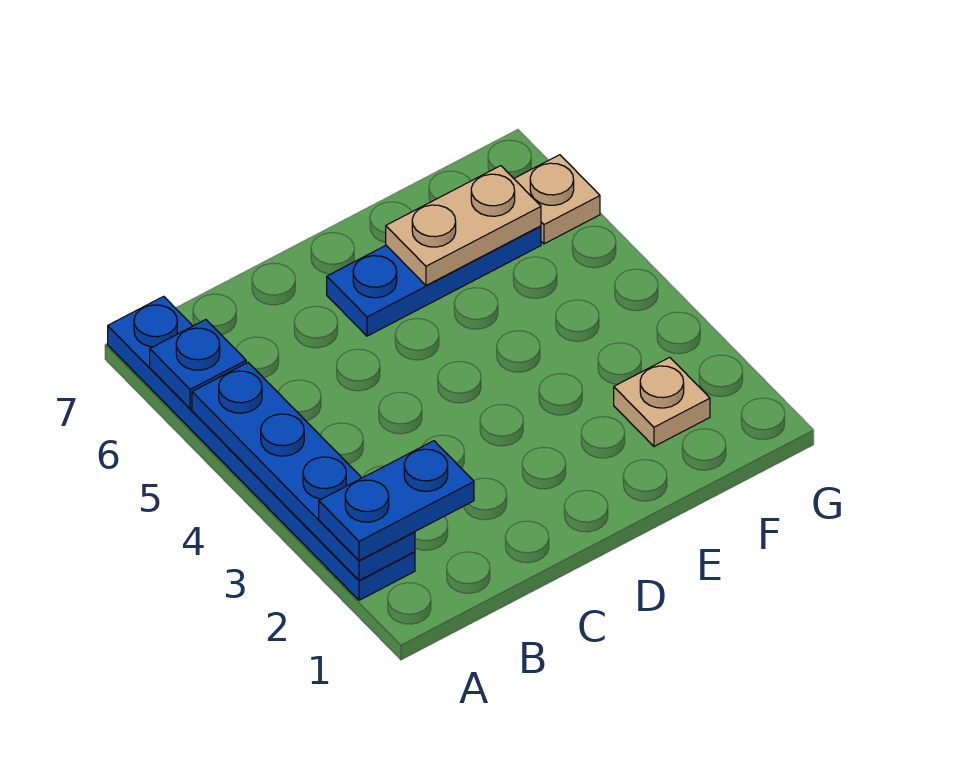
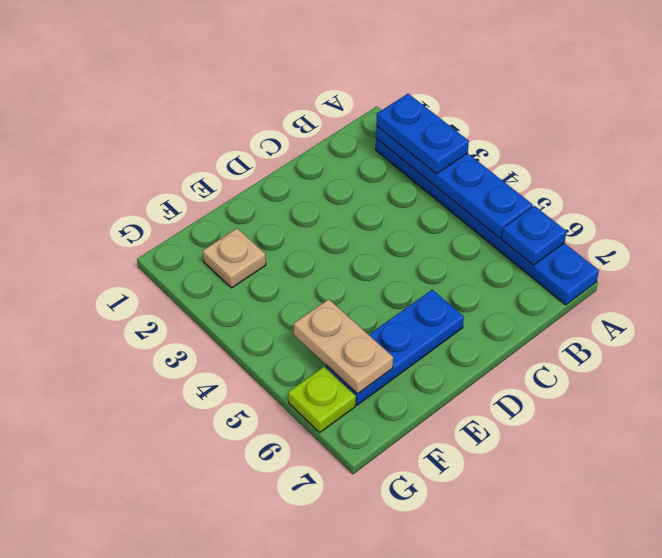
blue plate A2:B2 level 3 -> blue plate A2:A3 level 3
tan plate E6:F6 level 2 -> tan plate F5:F6 level 2
tan plate G6 level 1 -> lime plate G6 level 1

